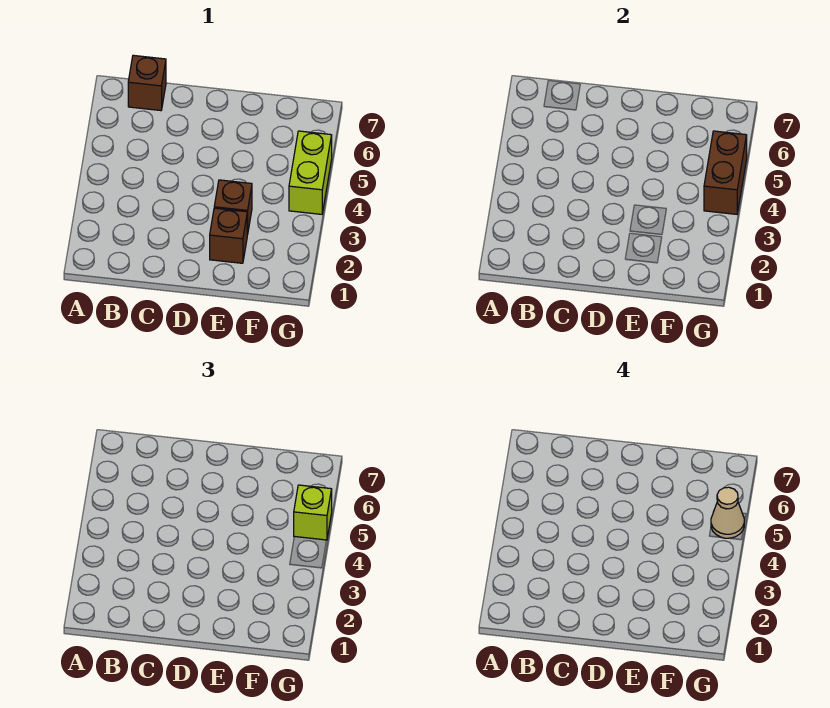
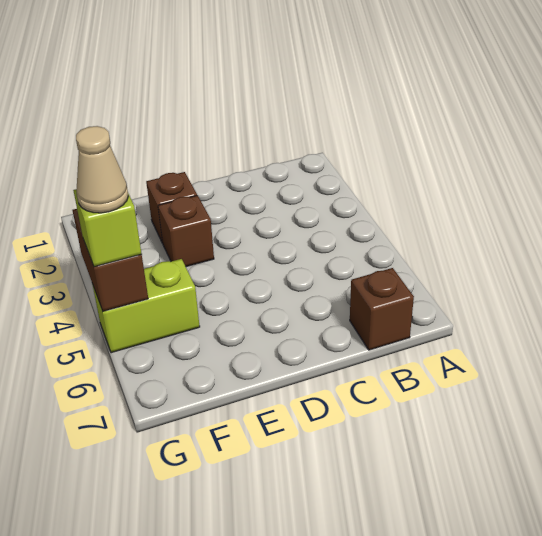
lime brick G4:G5 level 1 -> lime brick F5:G5 level 1

